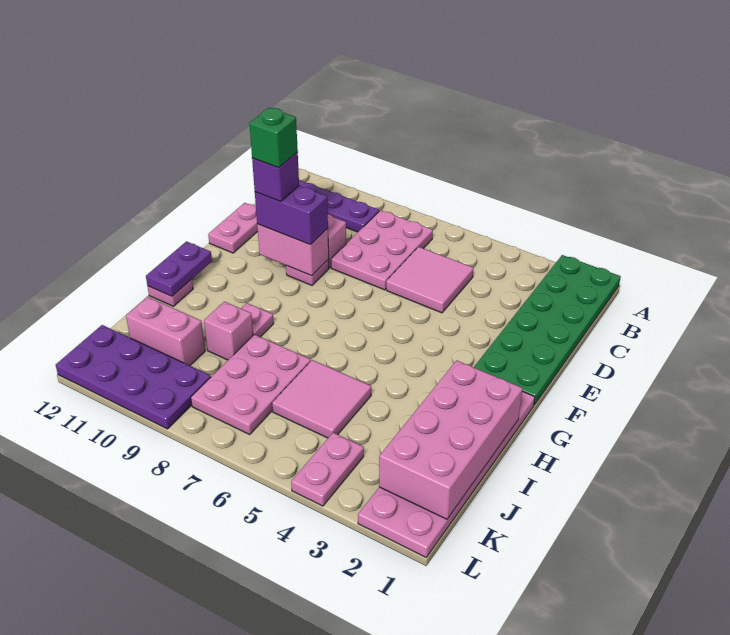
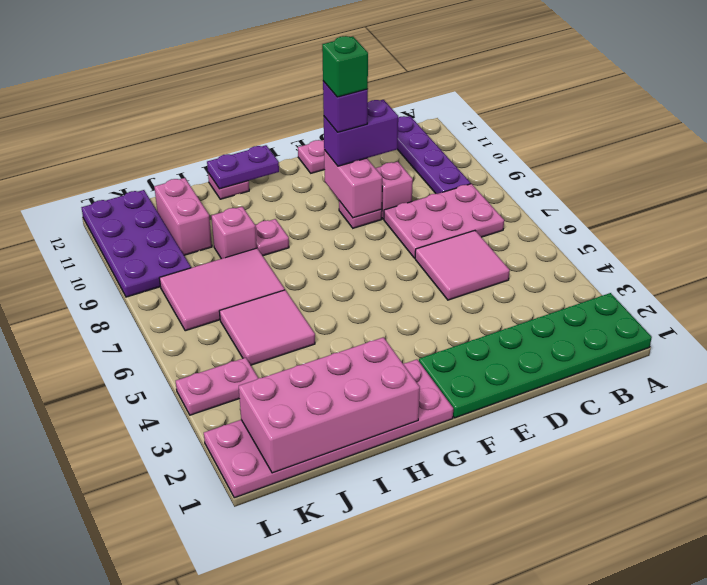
purple brick E9:E10 level 3 -> purple brick D10:E10 level 3
pink plate I7:K8 level 1 -> pink tile I7:K8 level 1

